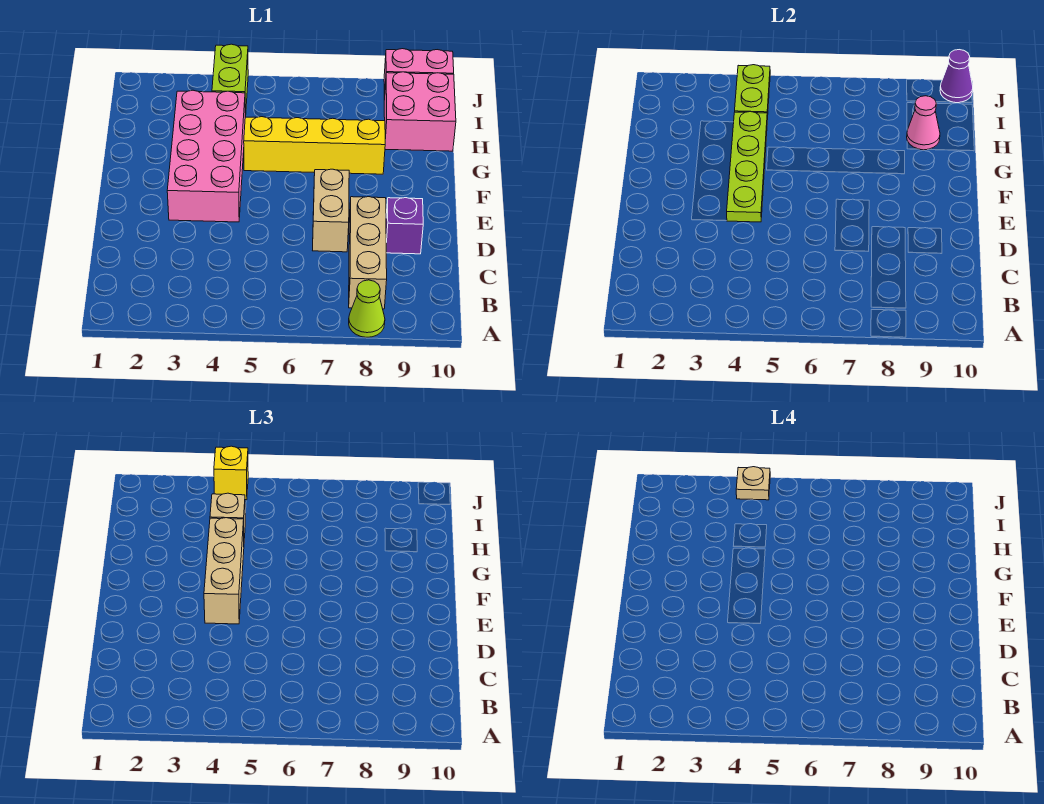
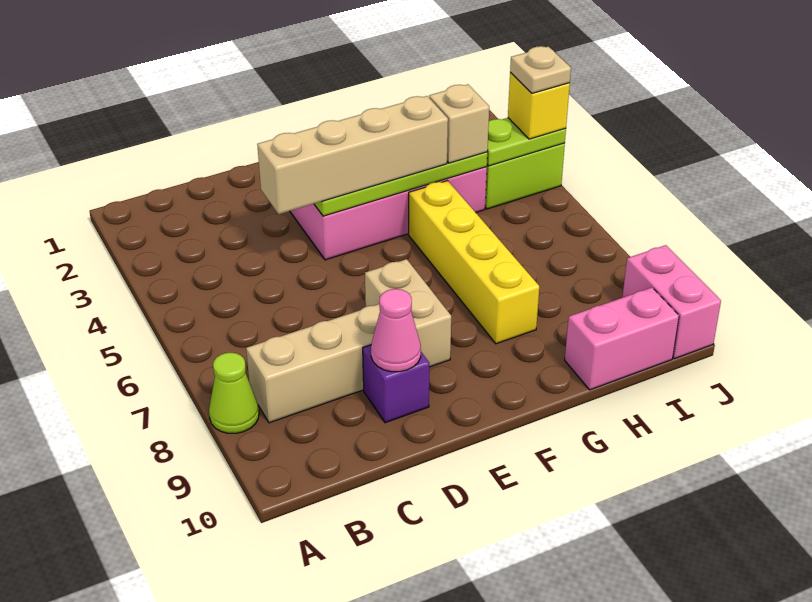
tan brick D7:E7 level 1 -> tan brick E7:E8 level 1
tan brick E4:G4 level 3 -> tan brick D4:G4 level 3
pink brick H9:I10 level 1 -> pink brick H10:I10 level 1
pink cone H9 level 2 -> pink cone D9 level 2
purple cone J10 level 2 -> none

